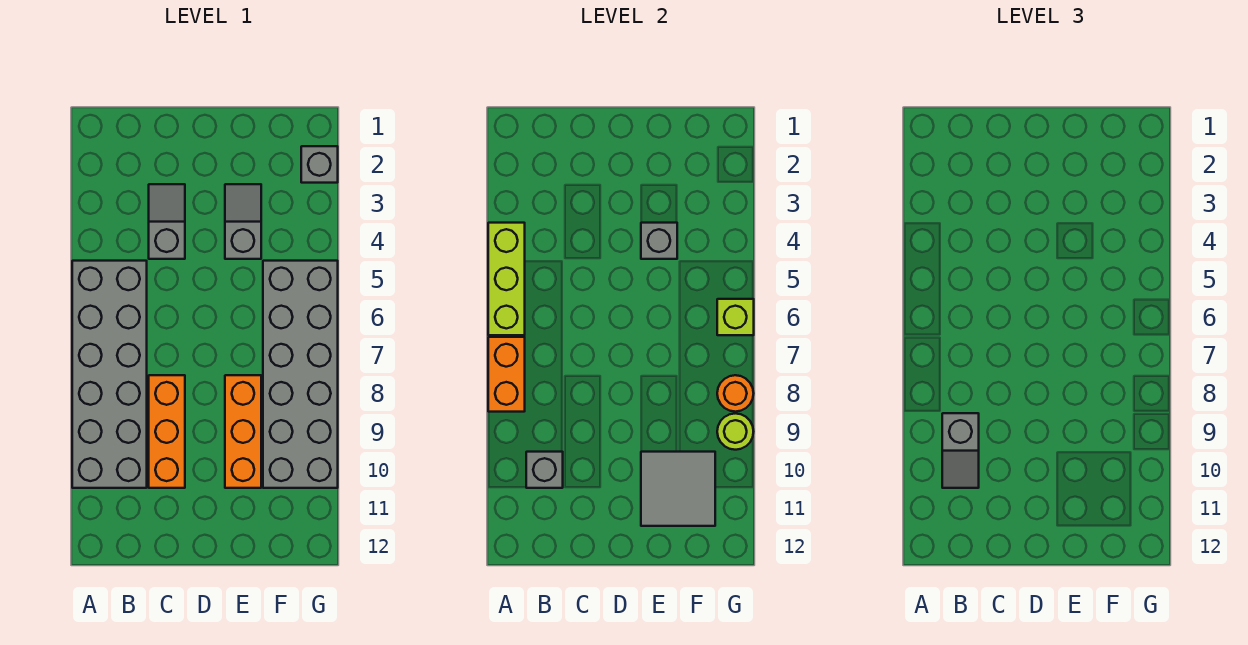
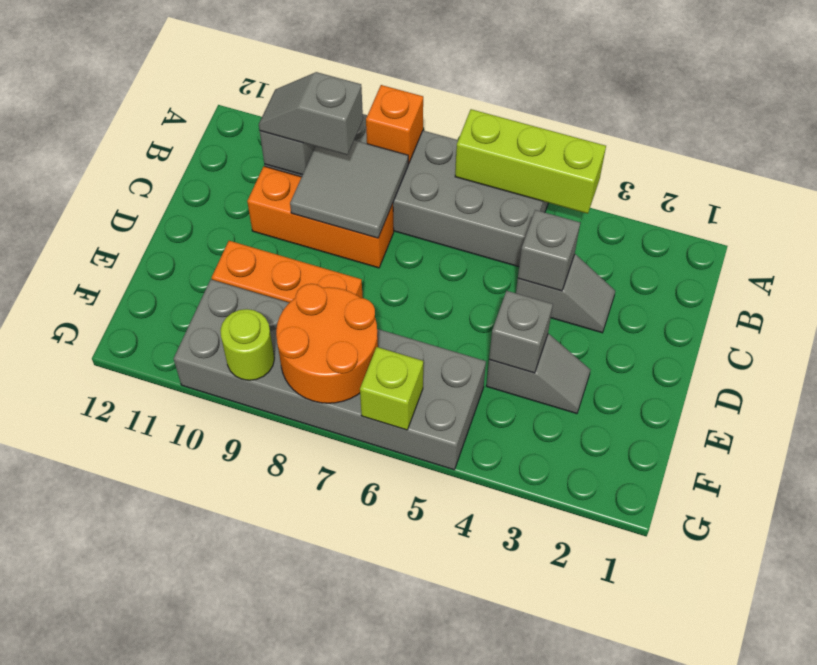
orange brick A7:A8 level 2 -> orange brick A8 level 2
grey tile E10:F11 level 2 -> grey tile B8:C9 level 2
grey brick G2 level 1 -> grey brick C4 level 2
orange round brick G8 level 2 -> orange round brick F7:G8 level 2

